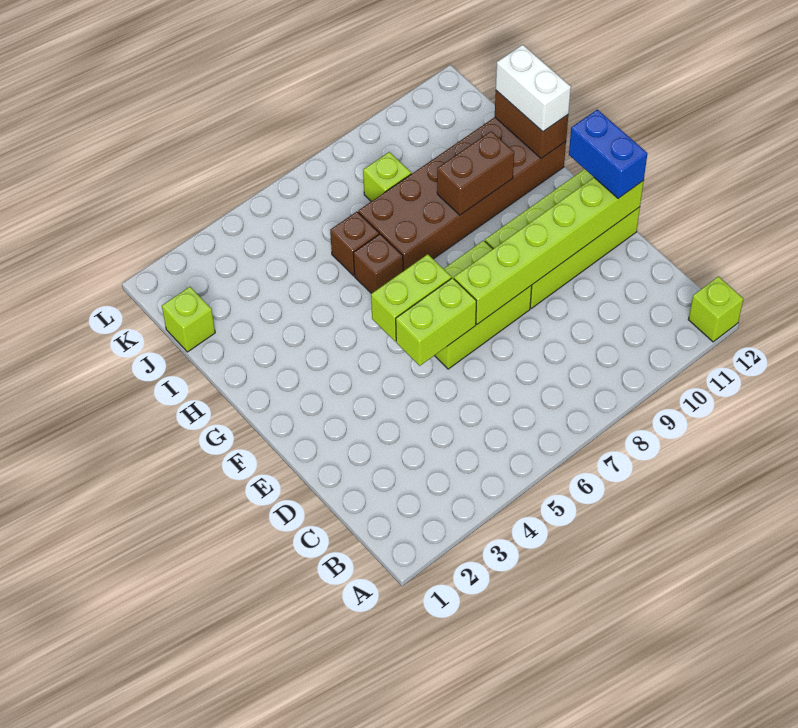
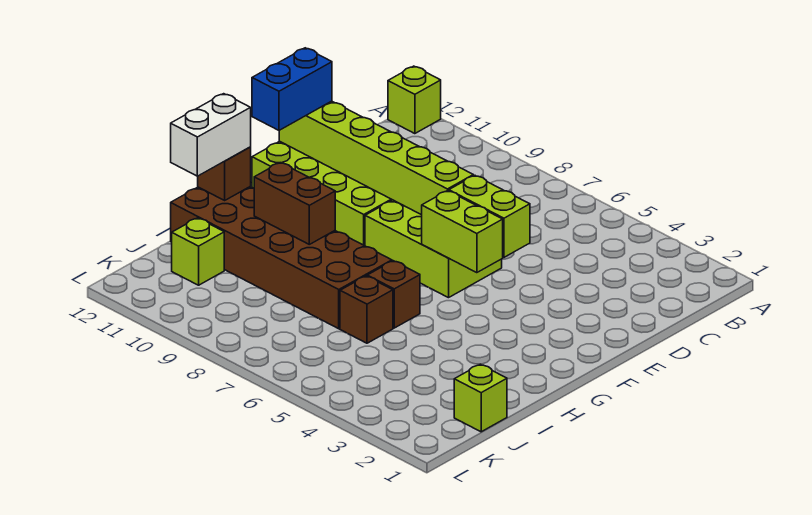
brown brick H12:I12 level 2 -> brown brick H12 level 2
lime brick J8 level 1 -> lime brick J11 level 1

